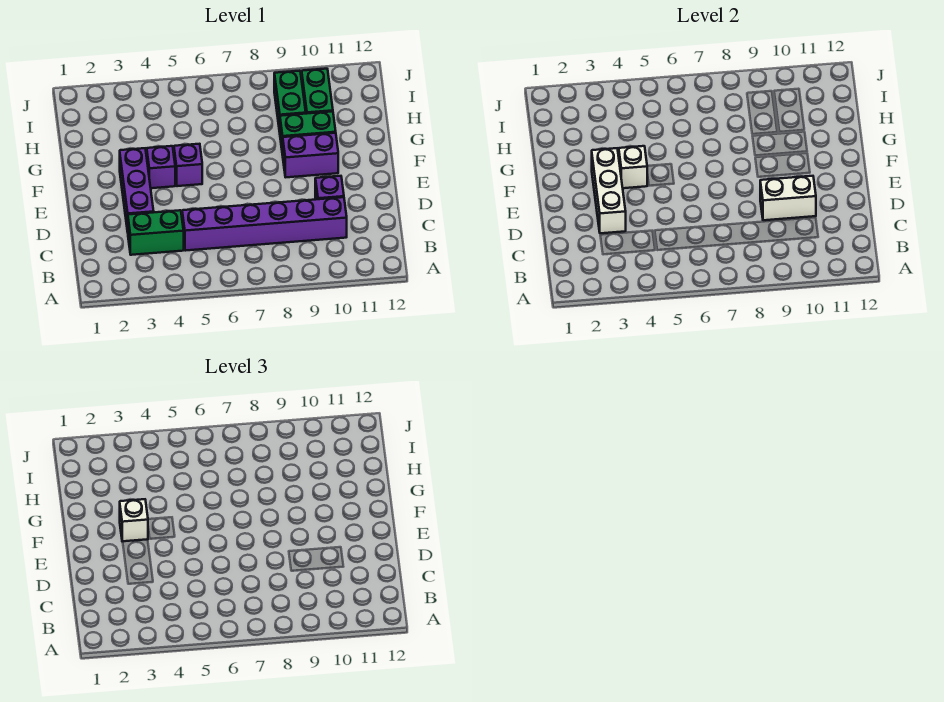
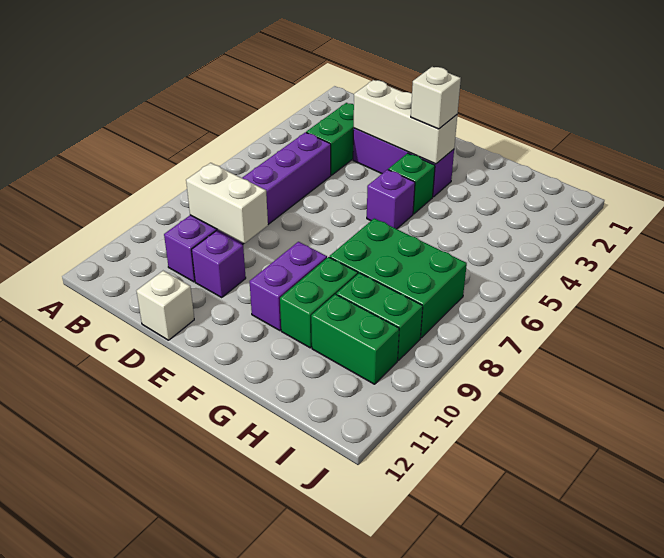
white brick D9:D10 level 2 -> white brick C9:D9 level 2
purple brick F4 level 1 -> green brick F4 level 1
white brick F4 level 2 -> white brick D12 level 1
none -> green brick G7:I8 level 1

